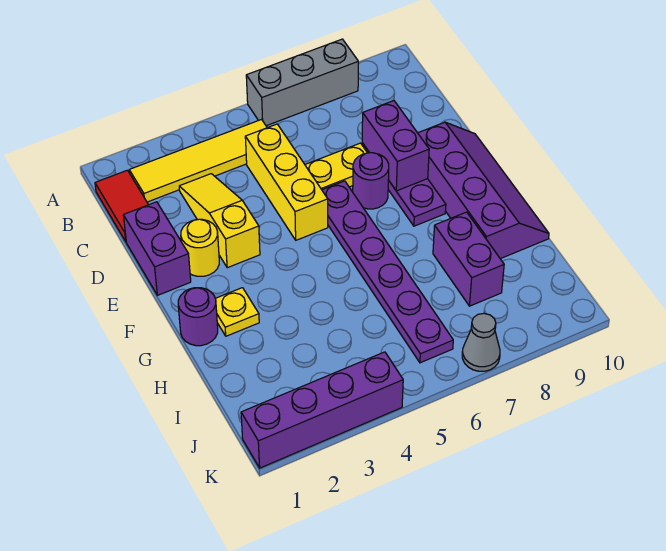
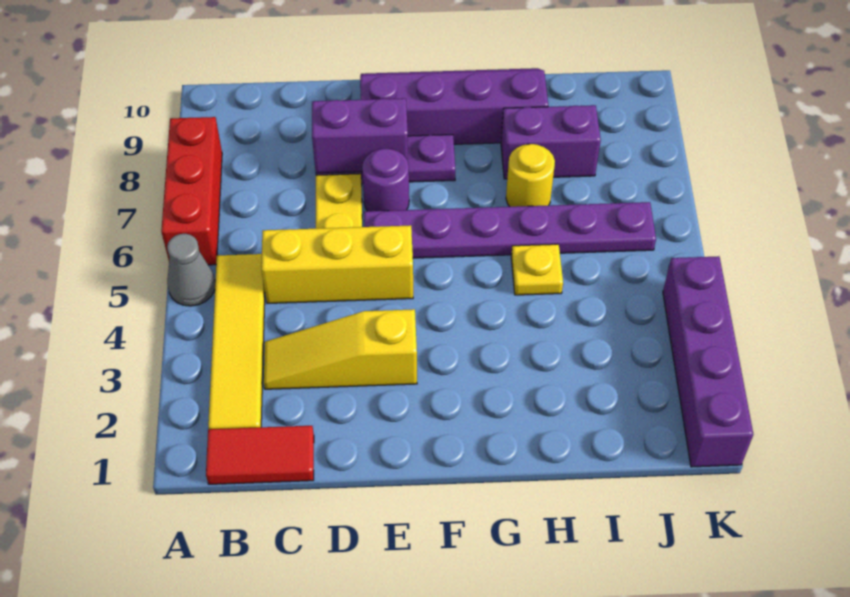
grey brick A6:A8 level 1 -> red brick A6:A8 level 1
purple brick D1:E1 level 1 -> none
yellow round brick E2 level 1 -> yellow round brick H7 level 1
purple round brick G1 level 1 -> none
yellow plate G2 level 1 -> yellow plate H5 level 1
grey cone K7 level 1 -> grey cone A5 level 1

